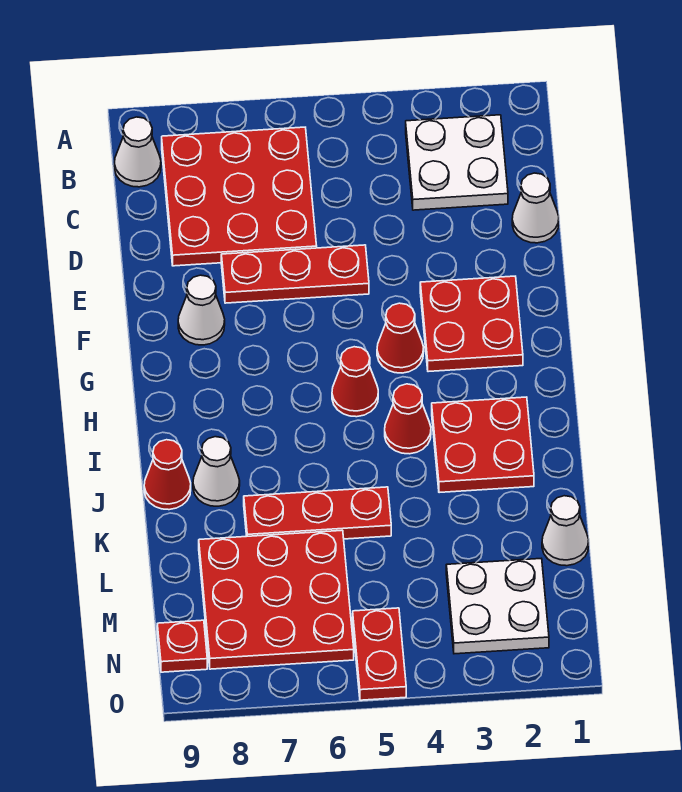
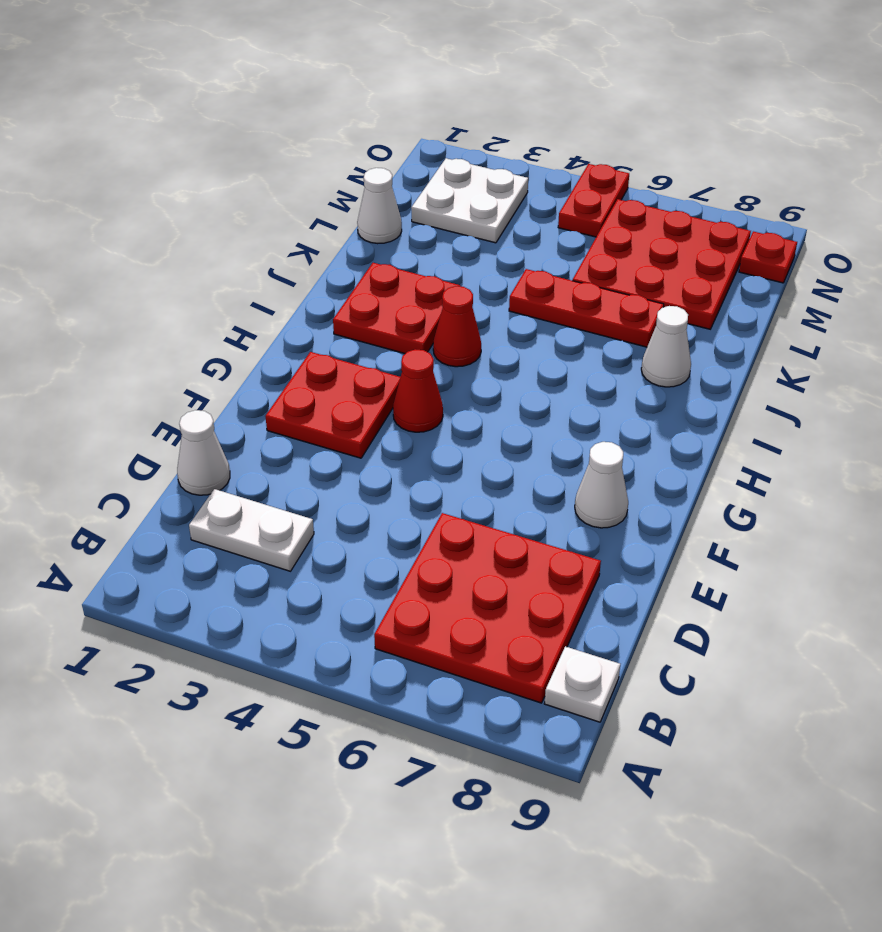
white plate B2:C3 level 1 -> white plate C2:C3 level 1
white cone B9 level 1 -> white plate B9 level 1
red plate E5:E7 level 1 -> none
red cone H5 level 1 -> none
red cone J9 level 1 -> none

